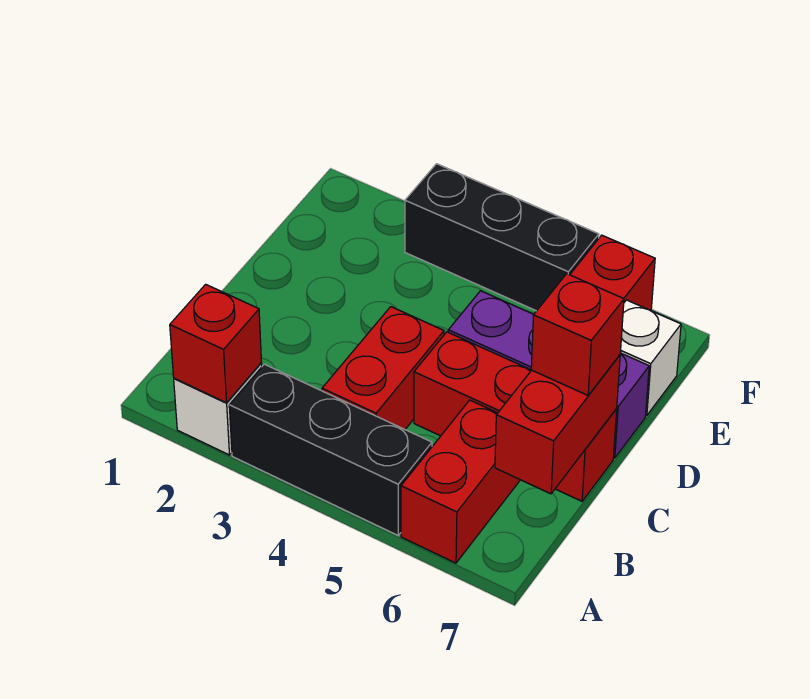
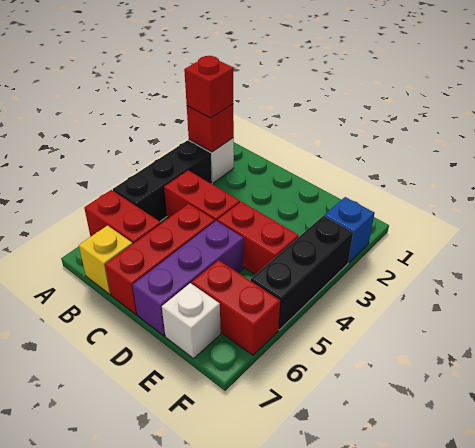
none -> yellow brick B7 level 1
red brick B7:C7 level 2 -> red brick D4:E4 level 1
red brick C7 level 3 -> red brick A2 level 3
none -> blue brick F2 level 1

